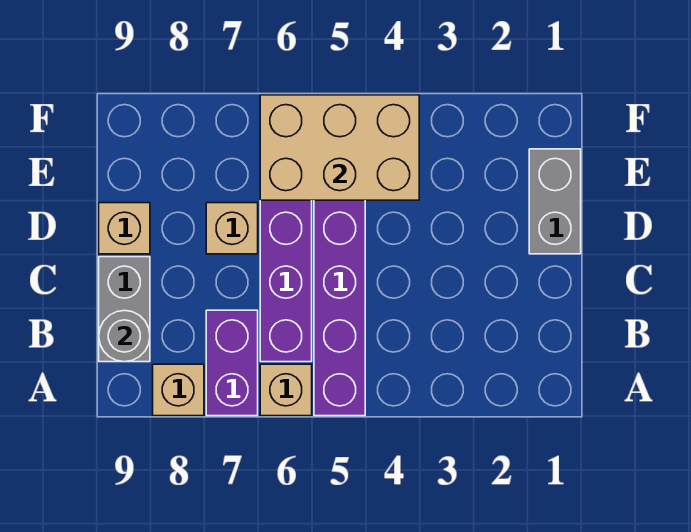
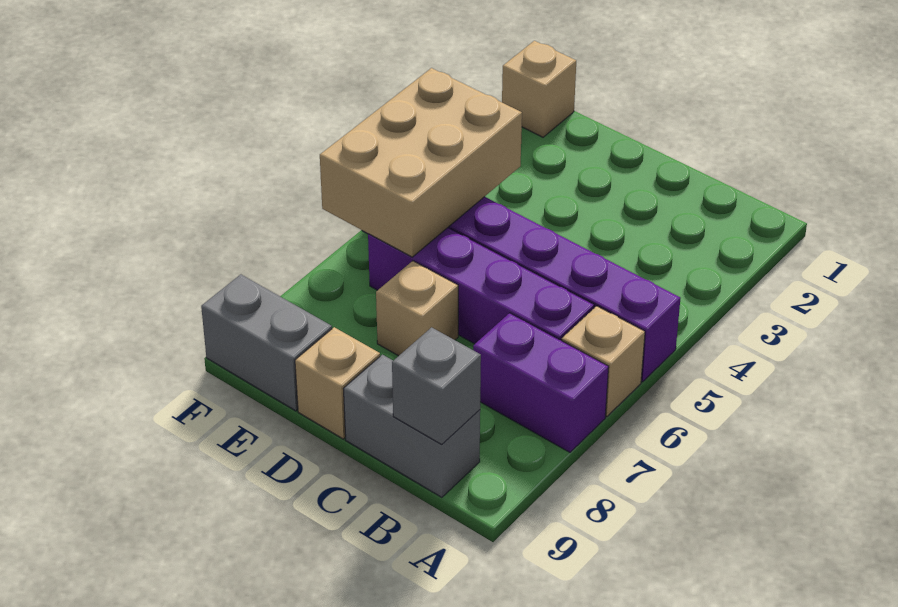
tan brick A8 level 1 -> tan brick F1 level 1
grey round brick B9 level 2 -> grey brick B9 level 2
grey brick D1:E1 level 1 -> grey brick E9:F9 level 1

